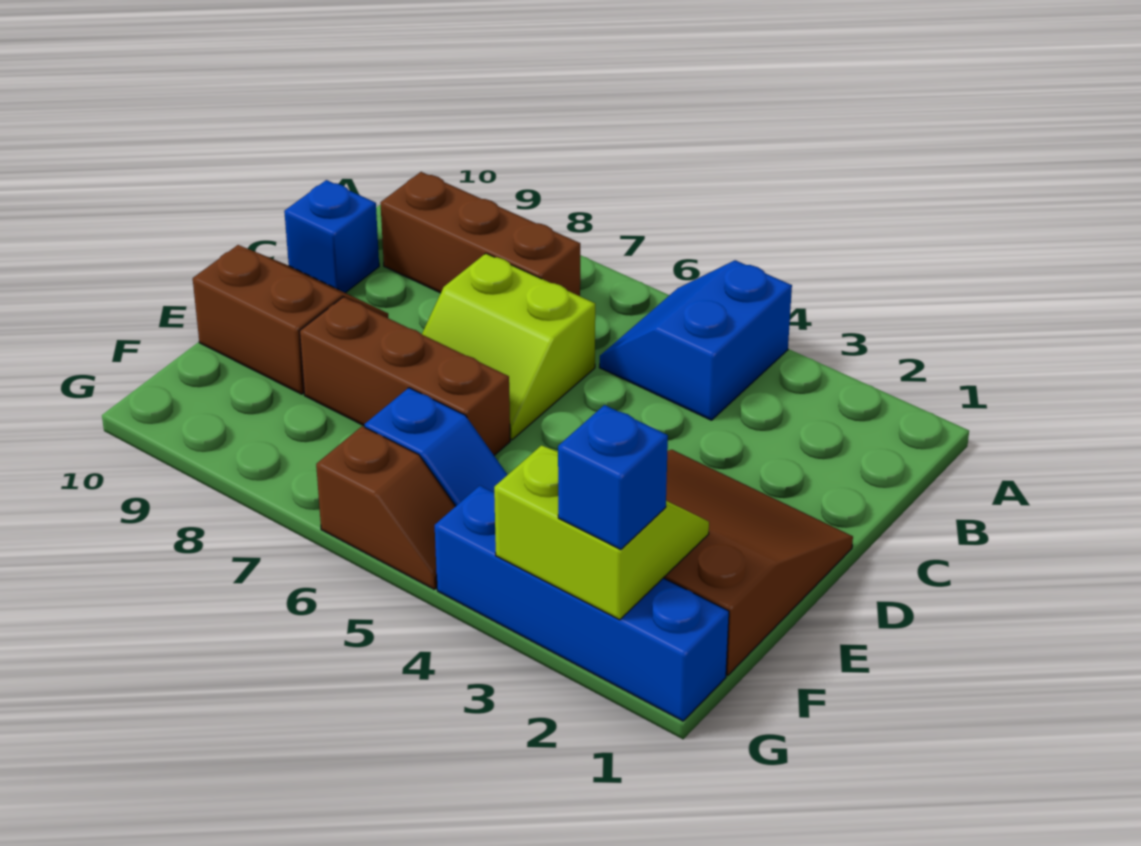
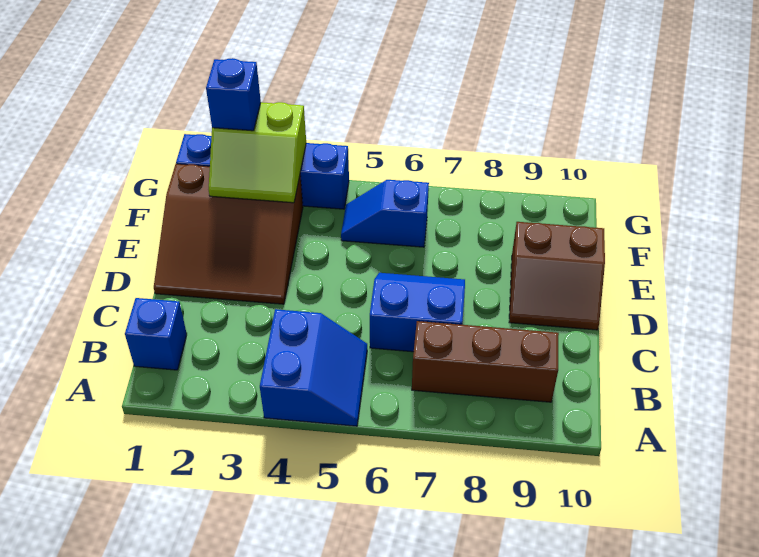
lime slope C6:D7 level 1 top C -> blue slope C6:D7 level 1 top C
blue brick C10 level 1 -> blue brick B1 level 1
brown brick E6:E8 level 1 -> none
brown slope G5:G6 level 1 top 6 -> none

